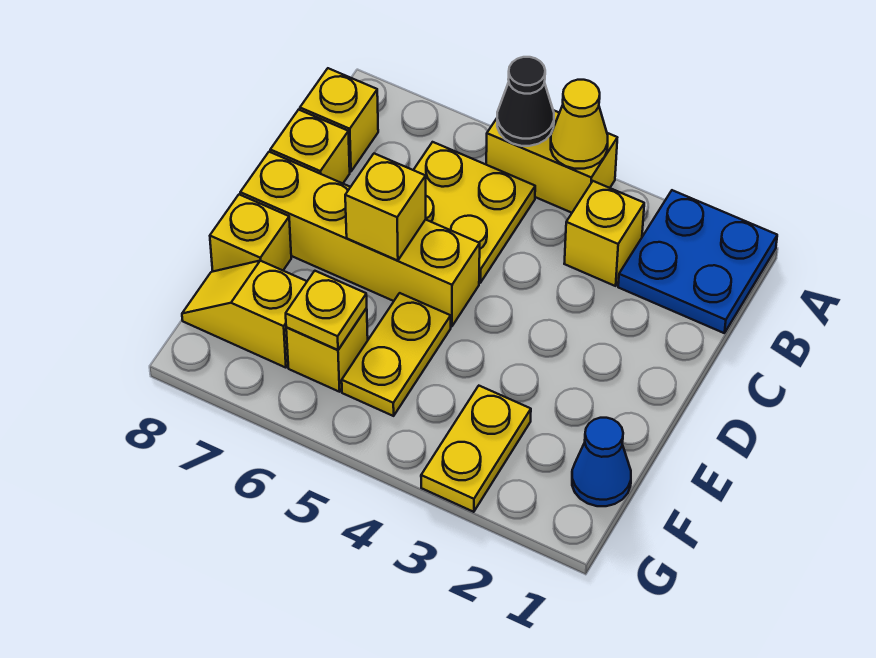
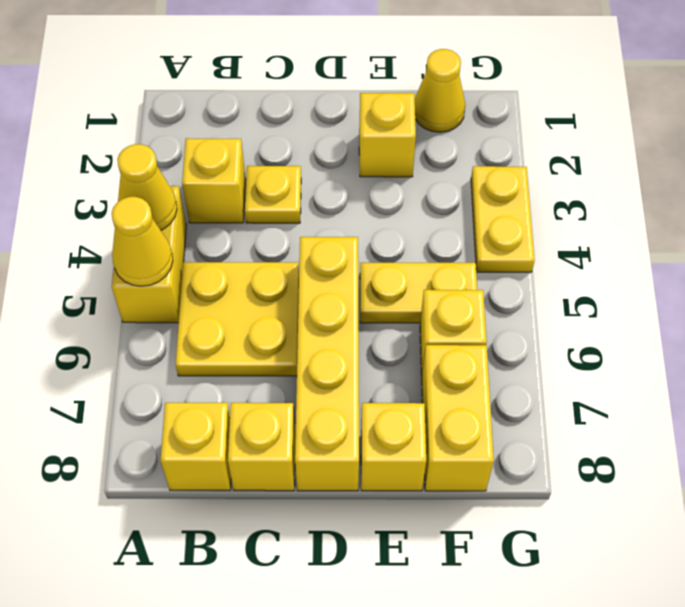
blue plate A1:B2 level 1 -> none
black cone A5 level 2 -> yellow cone A5 level 2
yellow brick D6 level 2 -> yellow brick E2 level 1
blue cone F1 level 1 -> yellow cone F1 level 1
yellow plate F3:G3 level 1 -> yellow plate G3:G4 level 1
yellow plate F6 level 2 -> yellow plate C3 level 1
yellow slope F7:F8 level 1 top 7 -> yellow brick F7:F8 level 1

